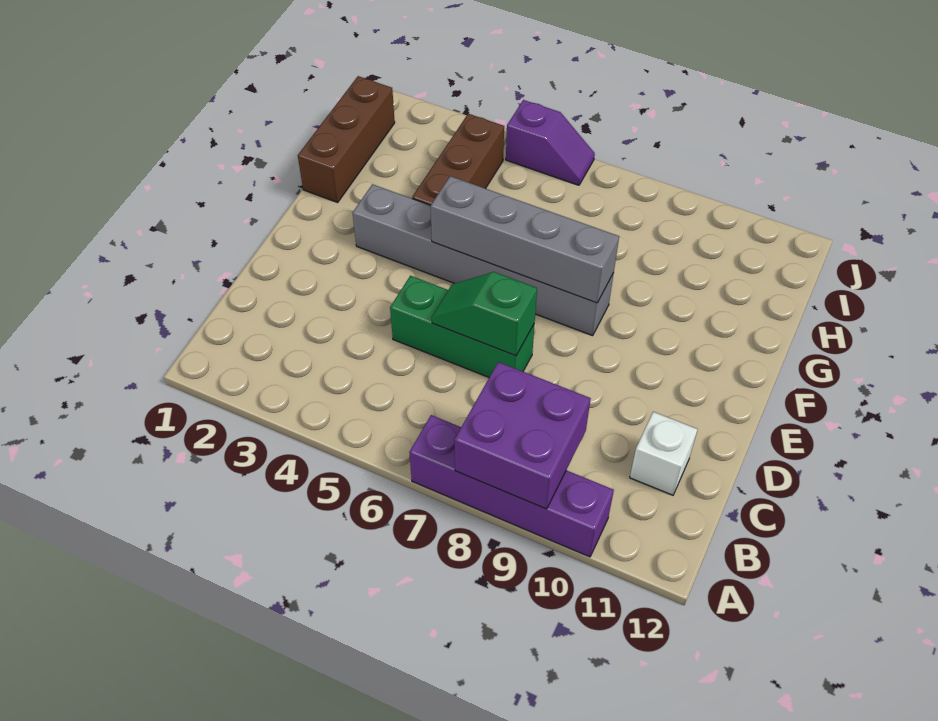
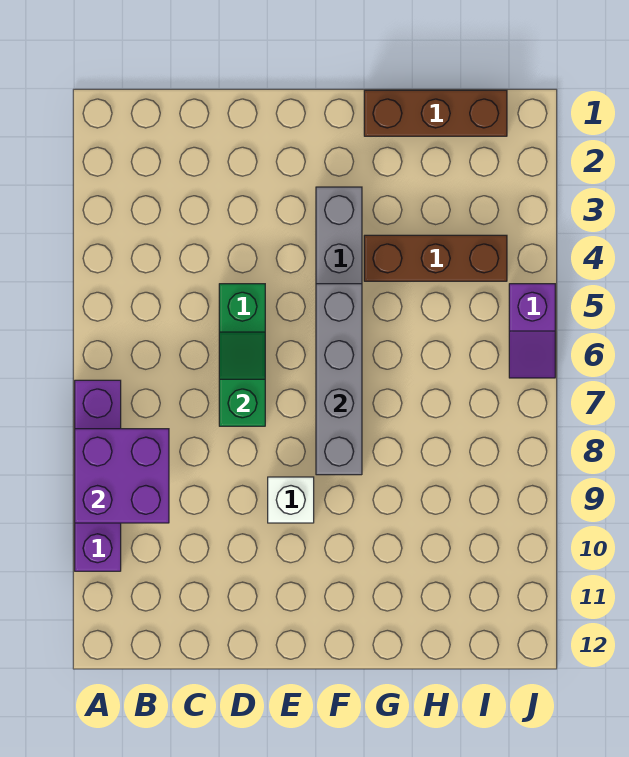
white brick C11 level 1 -> white brick E9 level 1

